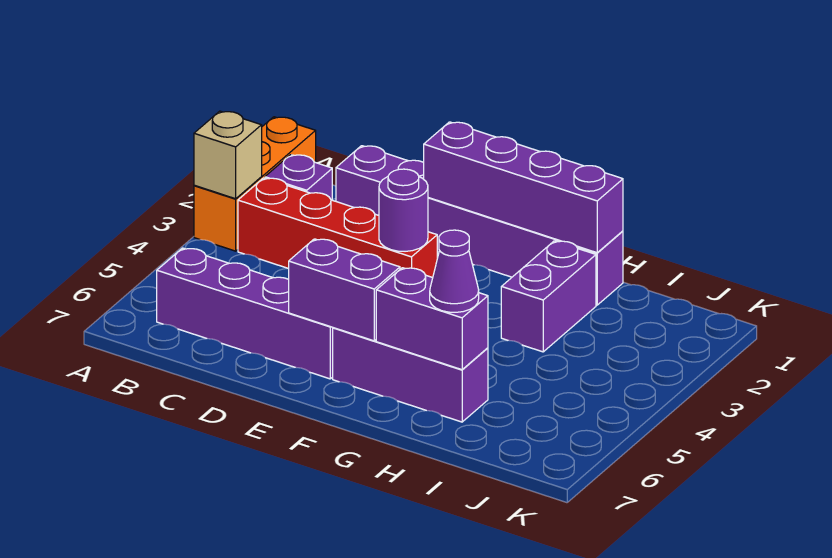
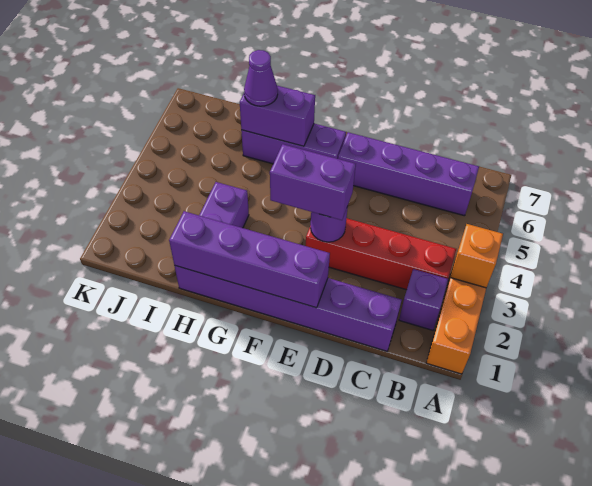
tan brick A3 level 2 -> orange brick A3 level 2
purple brick E6:F6 level 2 -> purple brick E3:F3 level 3

